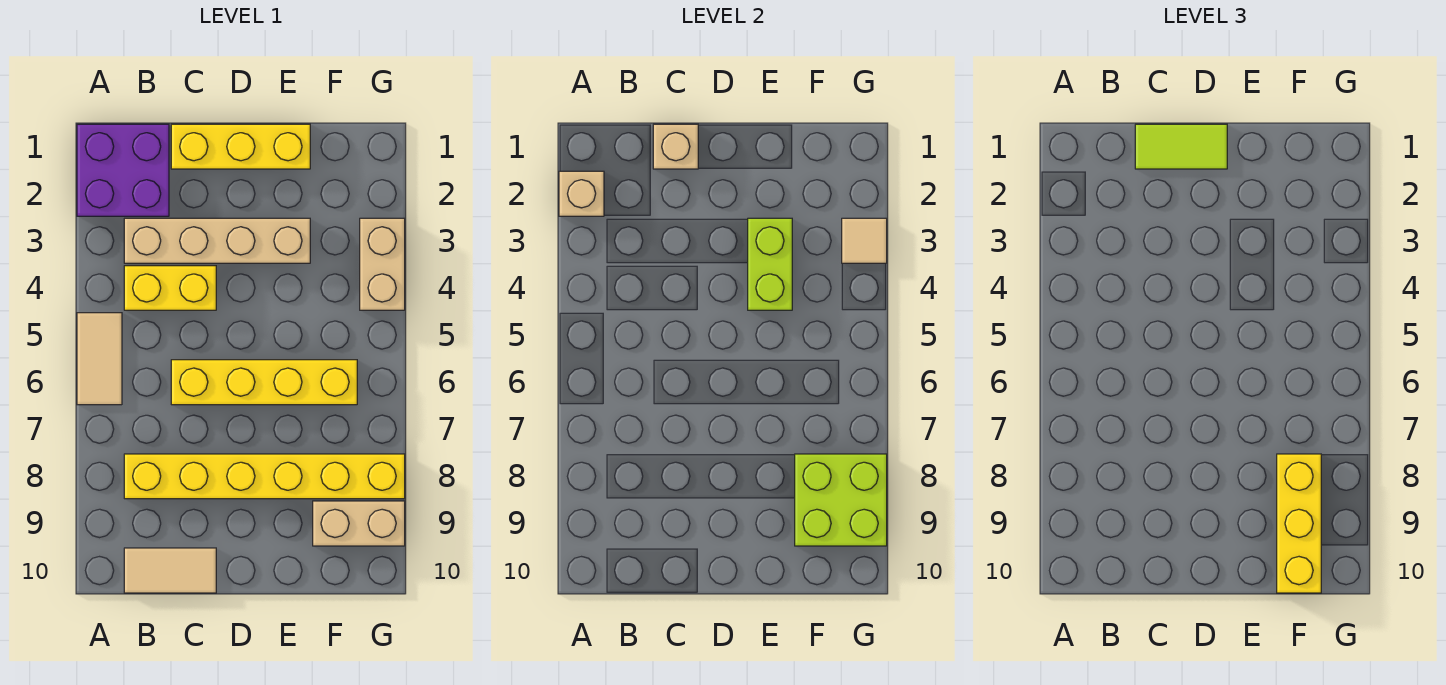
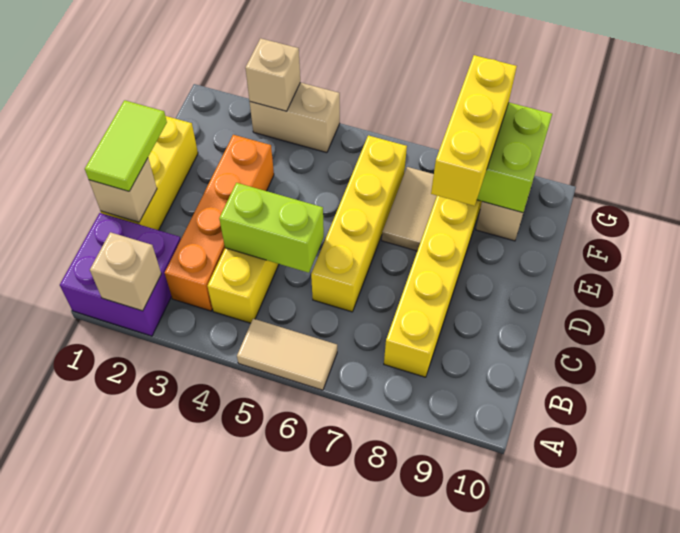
tan brick B3:E3 level 1 -> orange brick B3:E3 level 1
tan tile B10:C10 level 1 -> tan tile E7:F7 level 1
lime brick E3:E4 level 2 -> lime brick C4:C5 level 2
yellow brick F8:F10 level 3 -> yellow brick E8:G8 level 3
tan tile G3 level 2 -> tan brick G3 level 2

